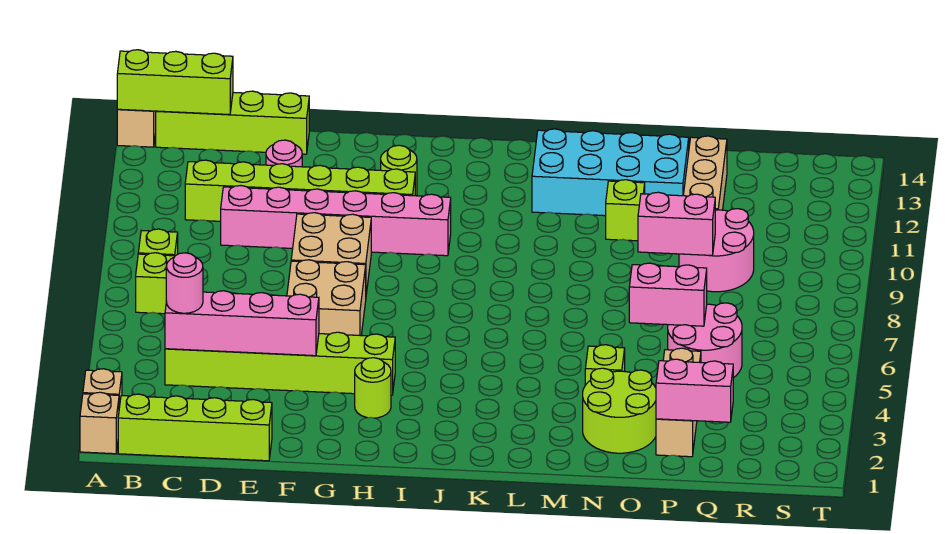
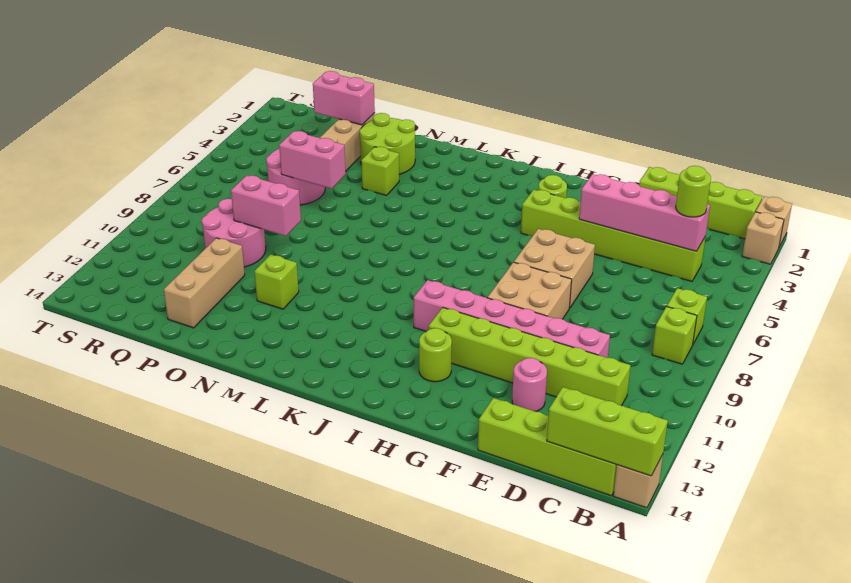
pink round brick C4 level 3 -> lime round brick C4 level 3
cyan brick L12:O13 level 1 -> none

